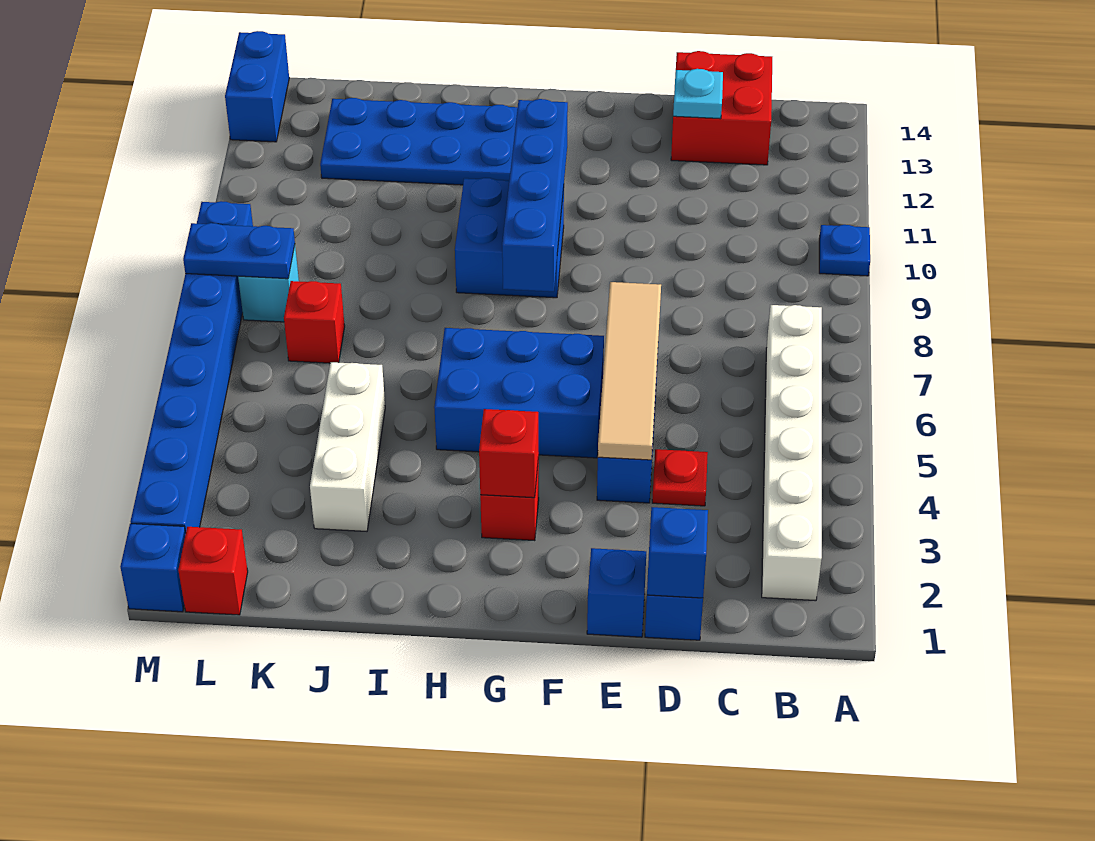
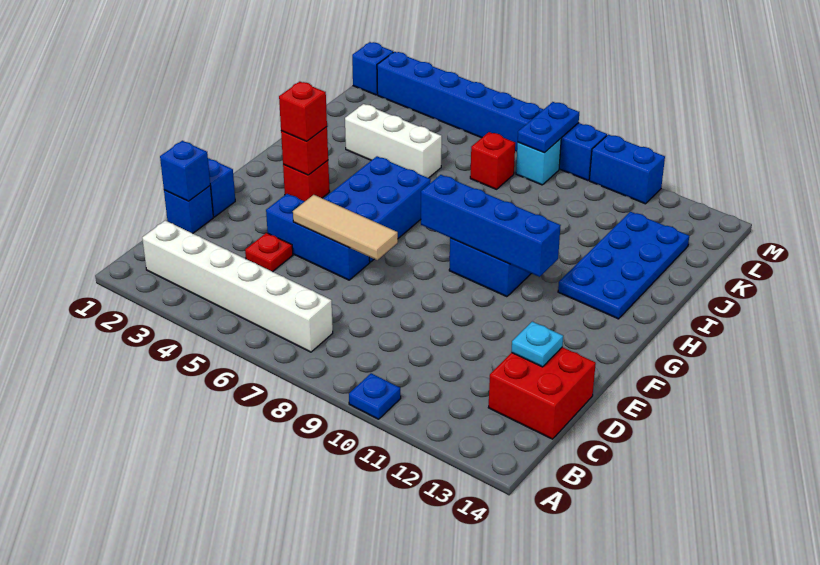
tan tile E4:E7 level 2 -> tan tile E5:E7 level 2
red brick L1 level 1 -> red brick G3 level 3
blue brick M13:M14 level 1 -> blue brick M10:M11 level 1

